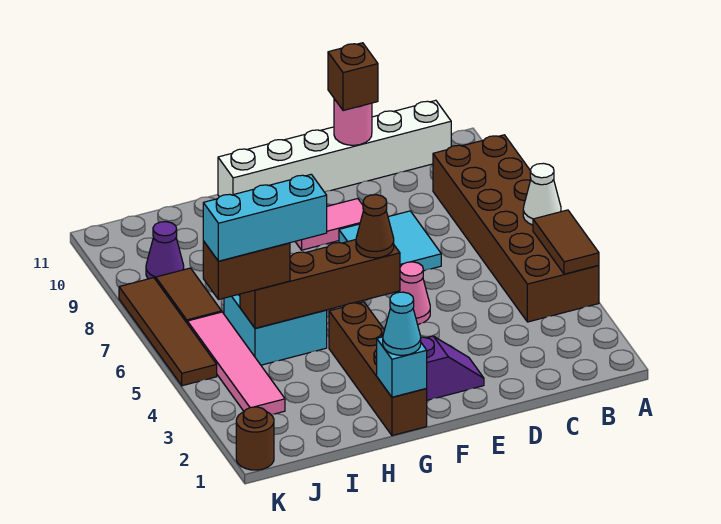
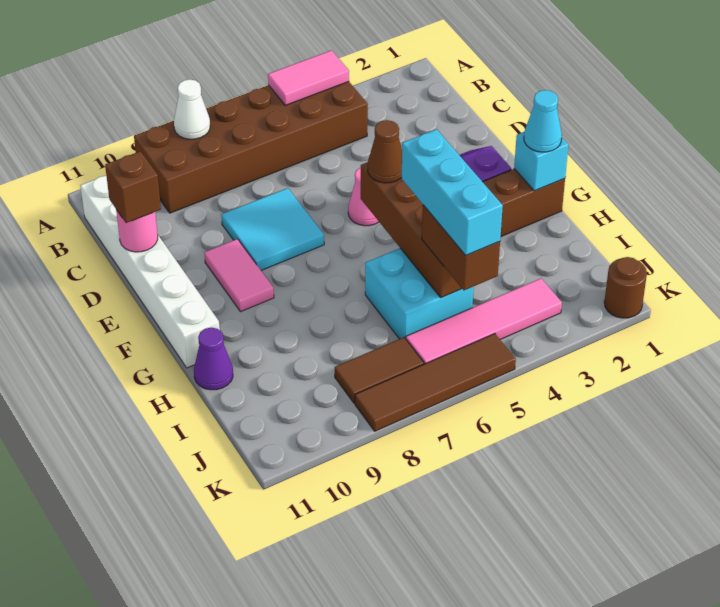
brown tile A4:A5 level 2 -> pink tile A4:A5 level 2
white cone A6 level 2 -> white cone A8 level 2
purple cone J9 level 1 -> purple cone H11 level 1

